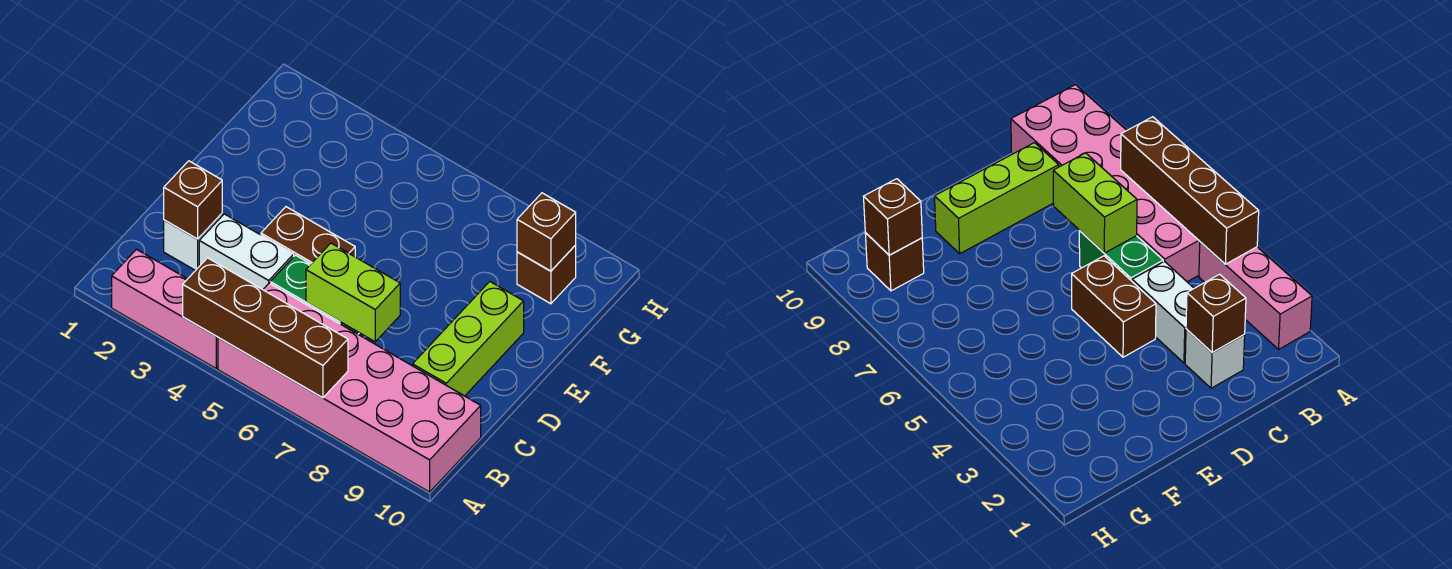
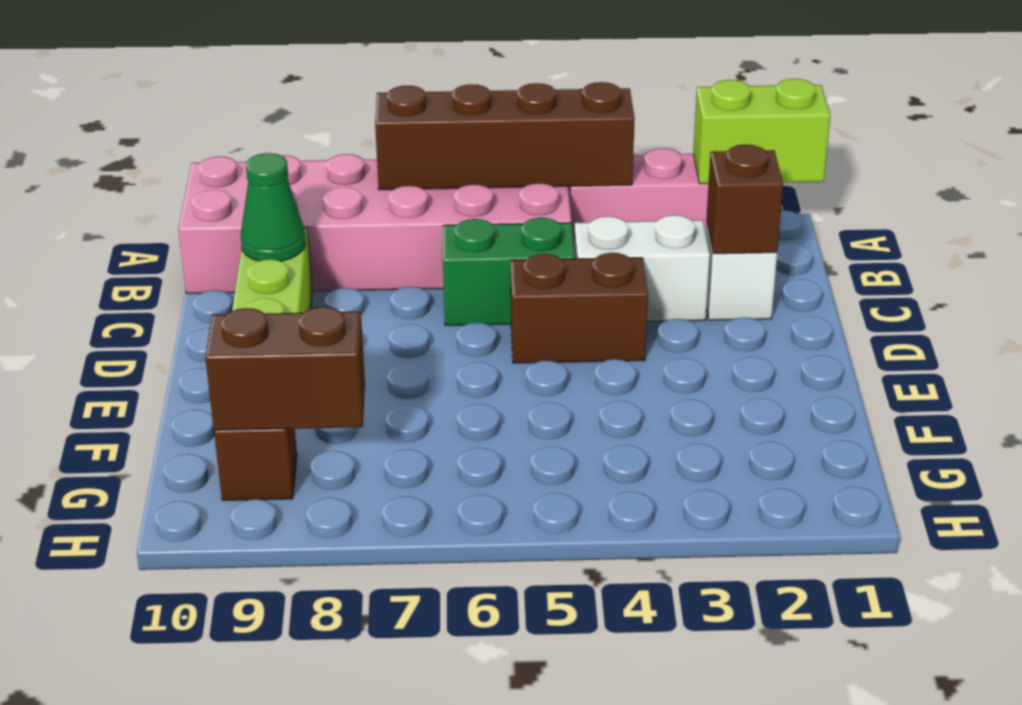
lime brick C6:C7 level 2 -> lime brick A1:A2 level 2
none -> green cone C9 level 2
brown brick G9 level 2 -> brown brick G8:G9 level 2

